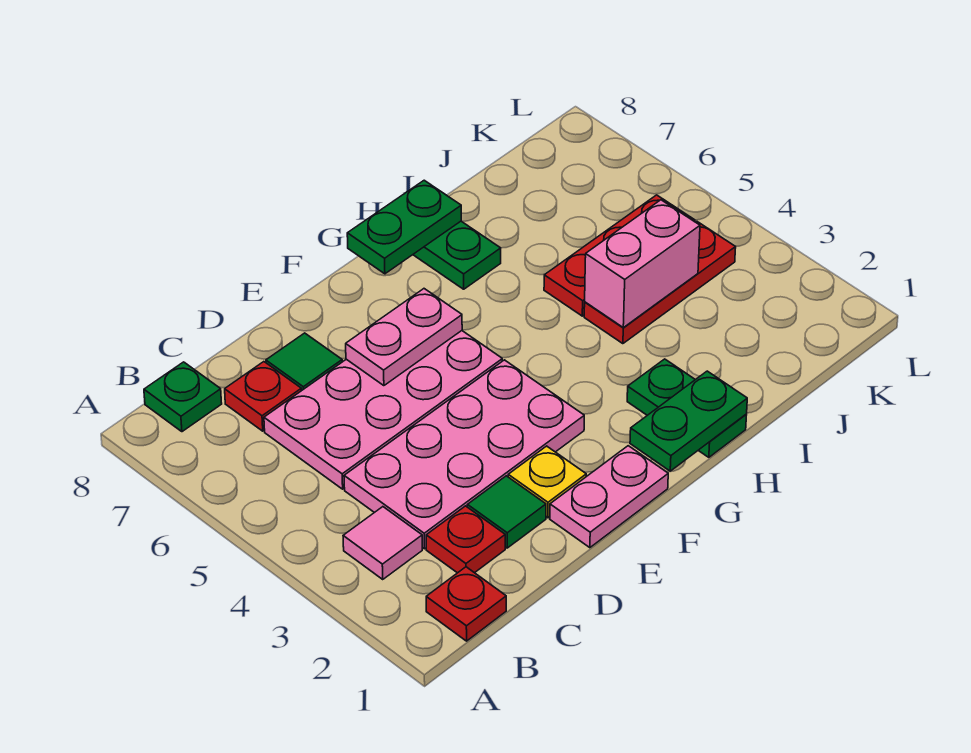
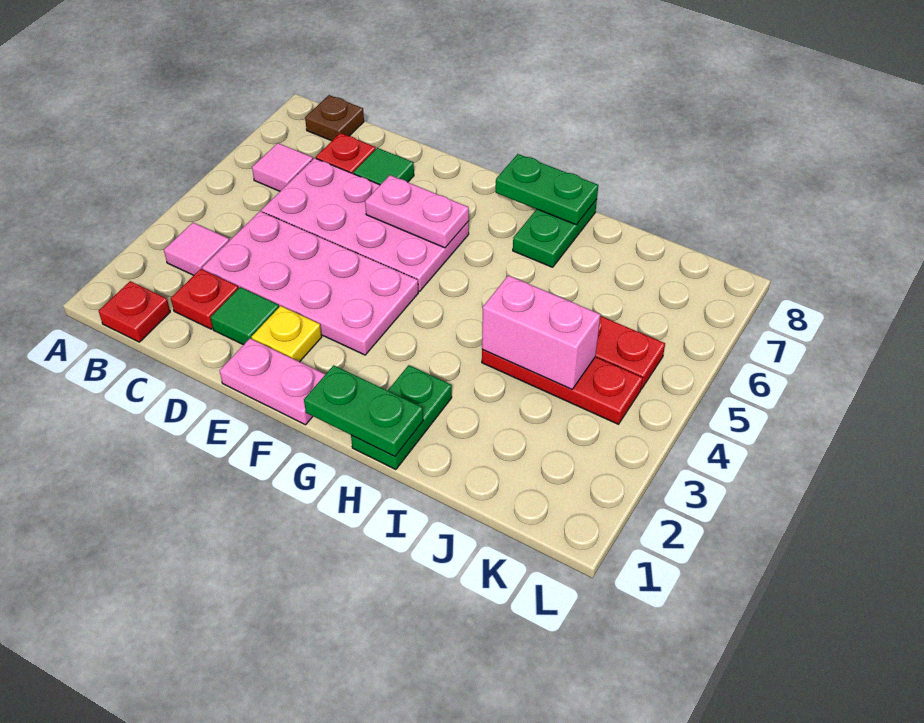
none -> pink tile B6 level 1
green plate B8 level 1 -> brown plate B8 level 1

